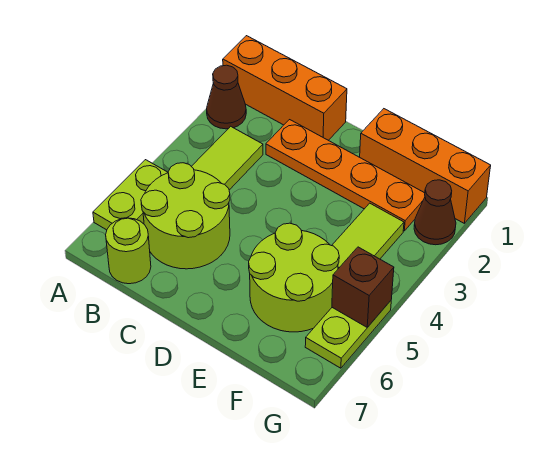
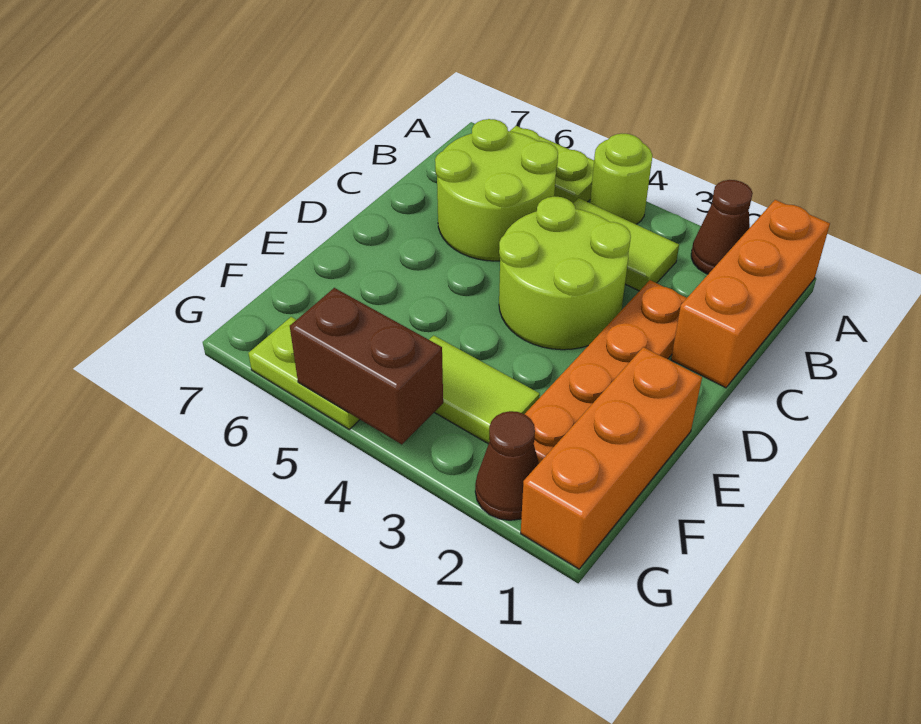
lime round brick B7 level 1 -> lime round brick A4 level 1
lime round brick E5:F6 level 1 -> lime round brick C3:D4 level 1
brown brick G5 level 2 -> brown brick G4:G5 level 2

